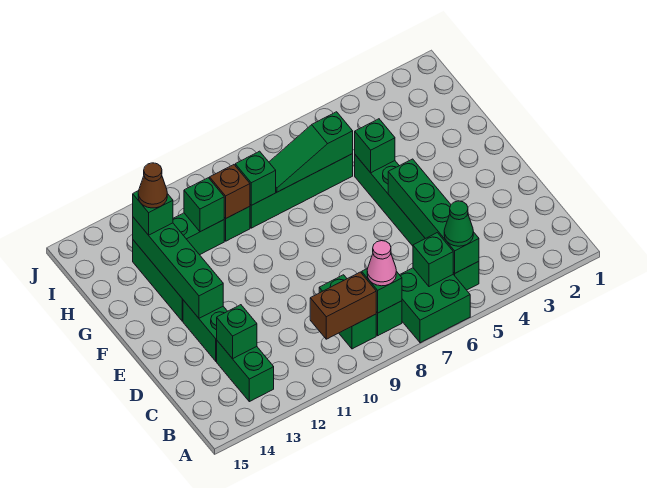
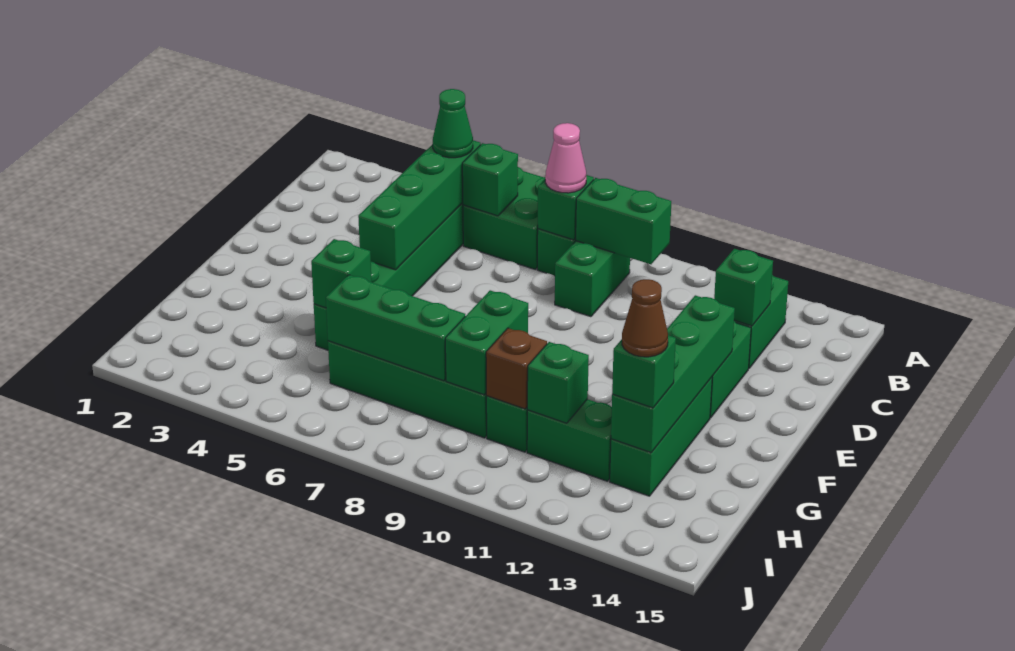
brown brick B9:B10 level 2 -> green brick B9:B10 level 2
green slope H6:H8 level 2 top 6 -> green brick H6:H8 level 2
green brick H9 level 2 -> green brick G9:H9 level 2

